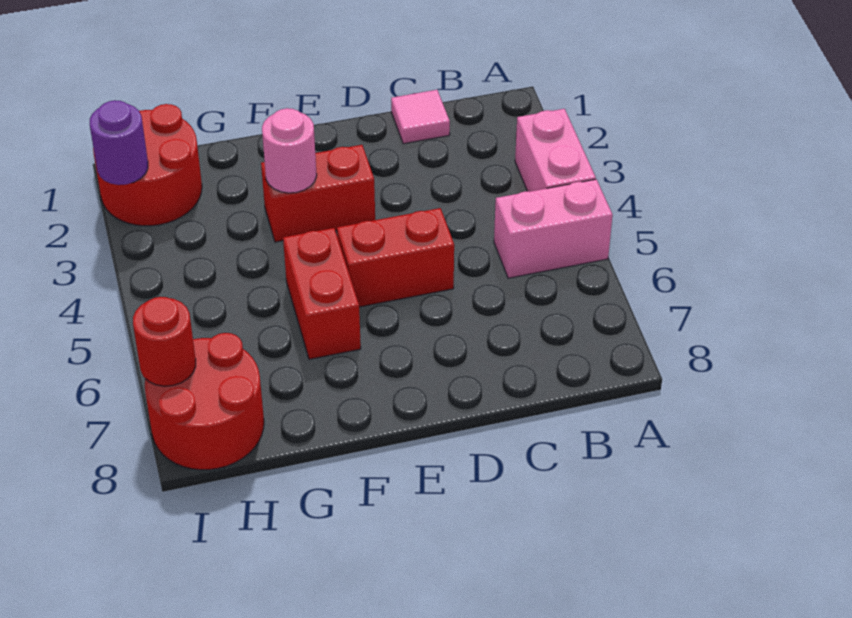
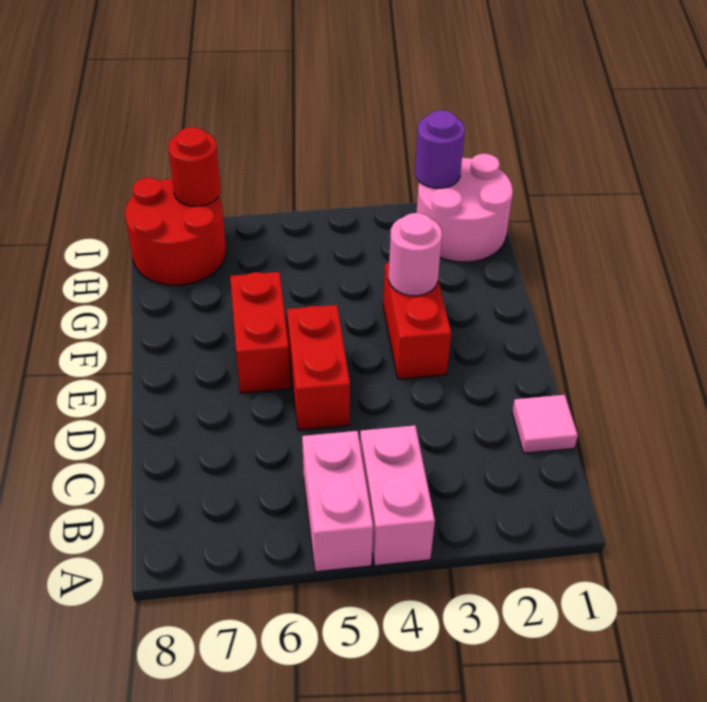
pink brick A3:A4 level 1 -> pink brick A4:B4 level 1
red brick F5:F6 level 1 -> red brick E6:F6 level 1
red round brick H1:I2 level 1 -> pink round brick H1:I2 level 1

